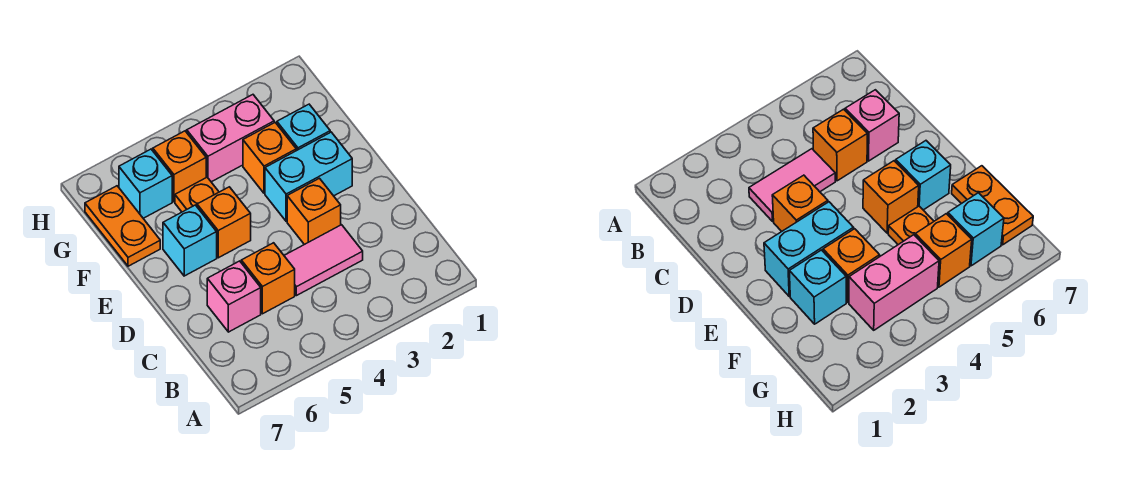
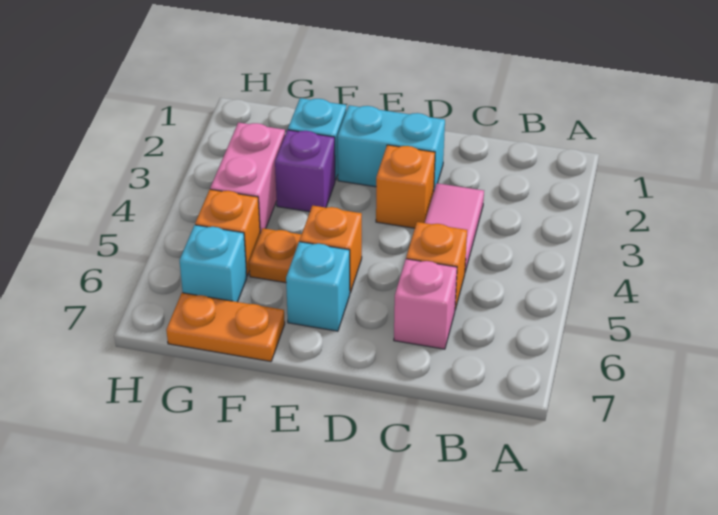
cyan brick E2:E3 level 1 -> cyan brick D2:E2 level 1
orange brick F3 level 1 -> purple brick F3 level 1

